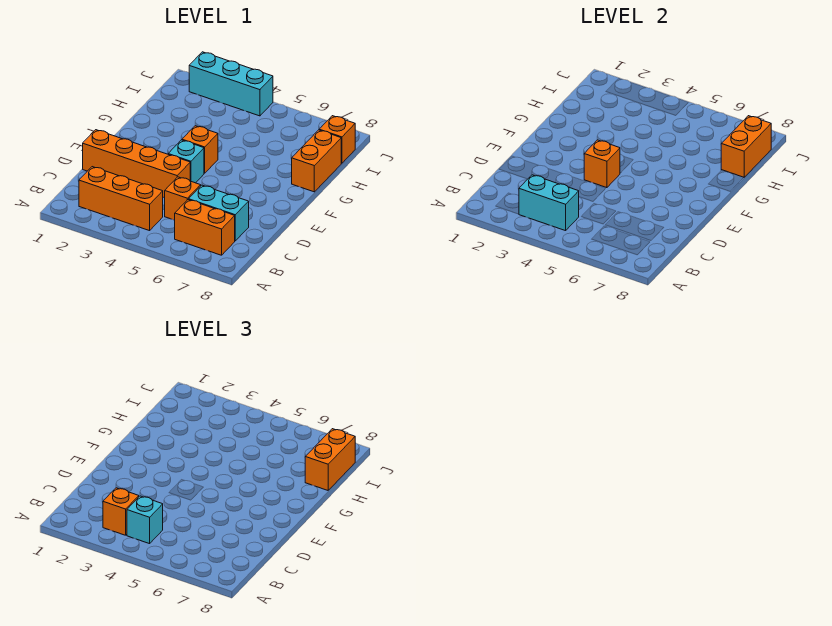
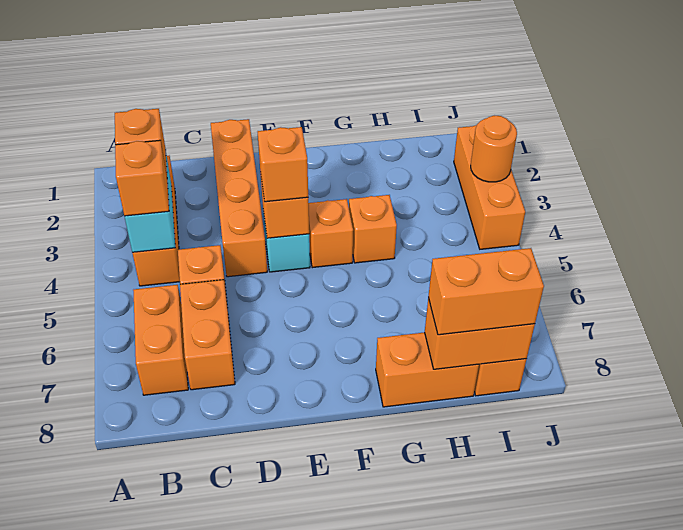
cyan brick B4 level 3 -> orange brick B4 level 3
cyan brick C6:C7 level 1 -> orange brick C6:C7 level 1
none -> orange brick E4 level 3
none -> orange brick G4 level 1
cyan brick J2:J4 level 1 -> orange brick J2:J4 level 1
none -> orange round brick J3 level 2

